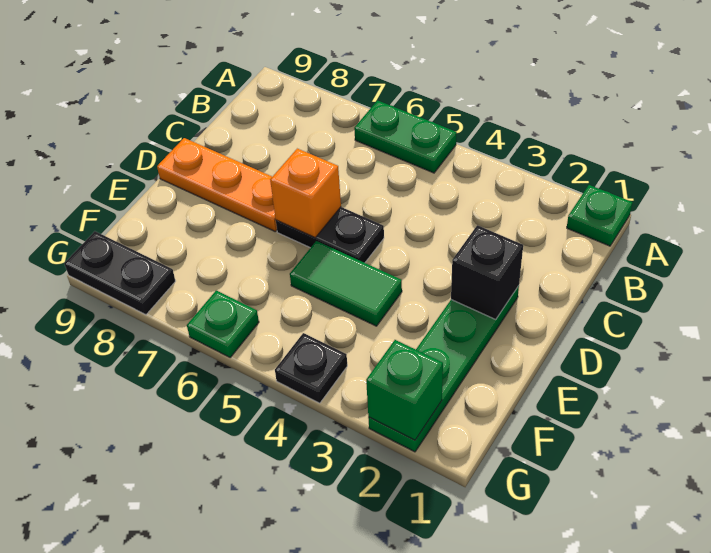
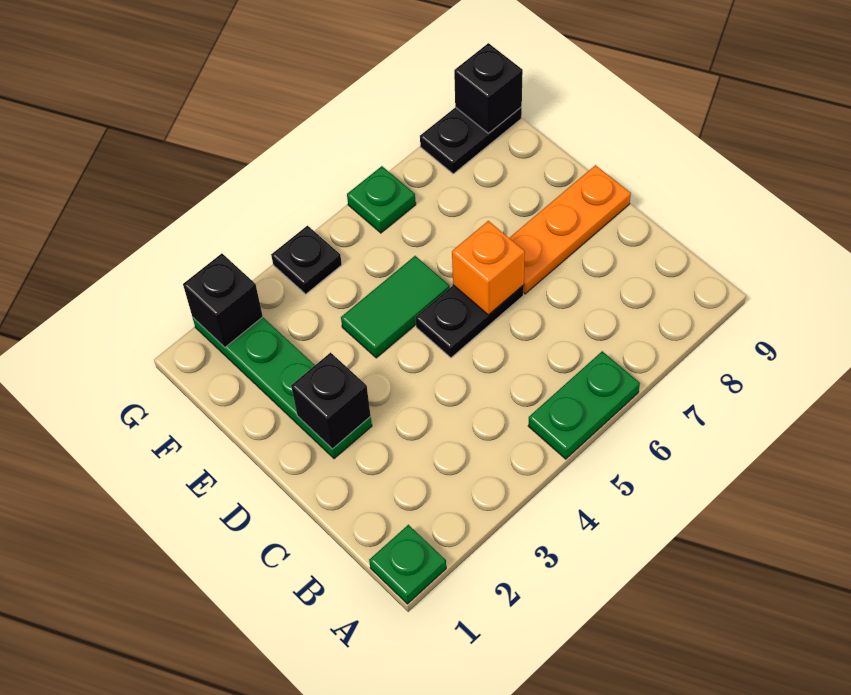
green brick G2 level 2 -> black brick G2 level 2
none -> black brick G9 level 2

